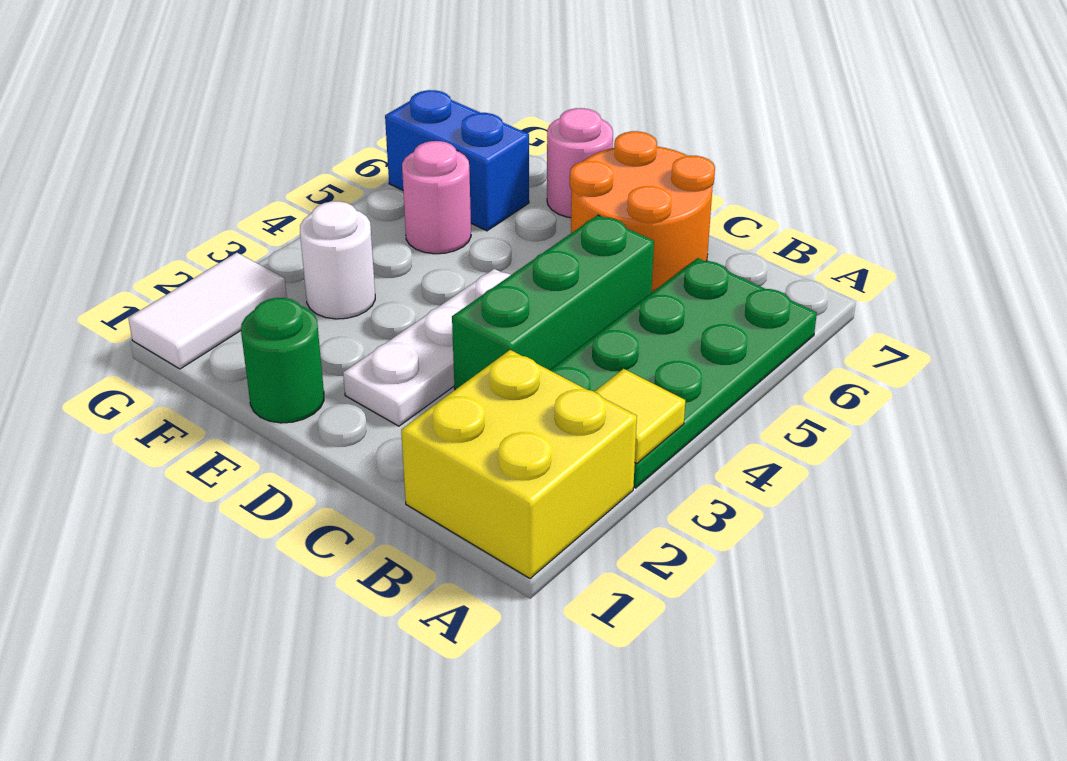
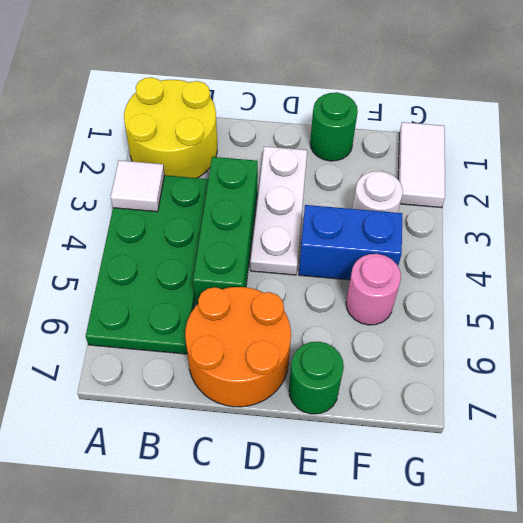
yellow brick A1:B2 level 1 -> yellow round brick A1:B2 level 1
yellow tile A3 level 2 -> white tile A3 level 2
pink round brick E7 level 1 -> green round brick E7 level 1
blue brick F6:G6 level 1 -> blue brick E4:F4 level 1

